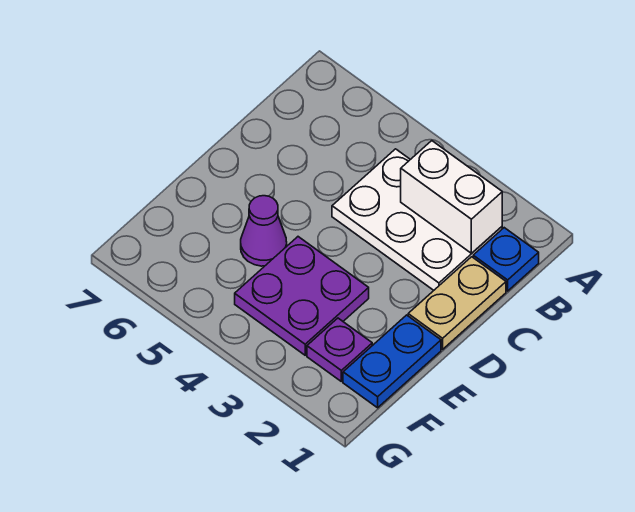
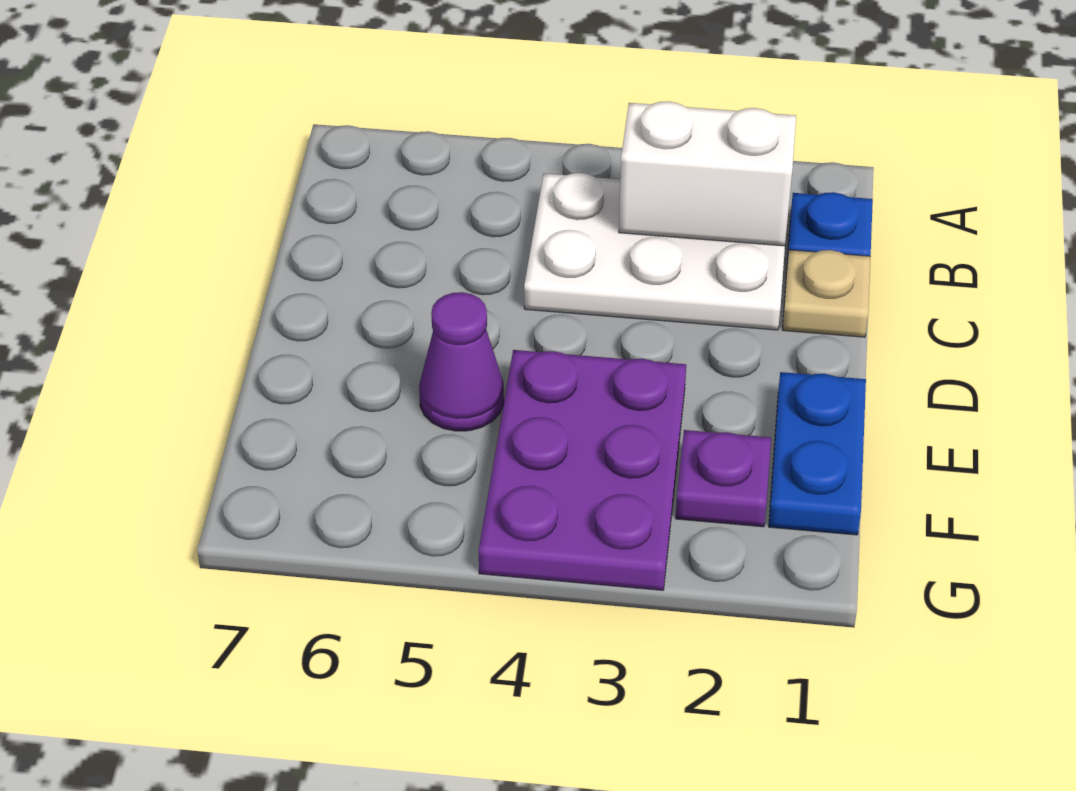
tan plate C1:D1 level 1 -> tan plate C1 level 1
purple plate E3:F4 level 1 -> purple plate E3:G4 level 1

